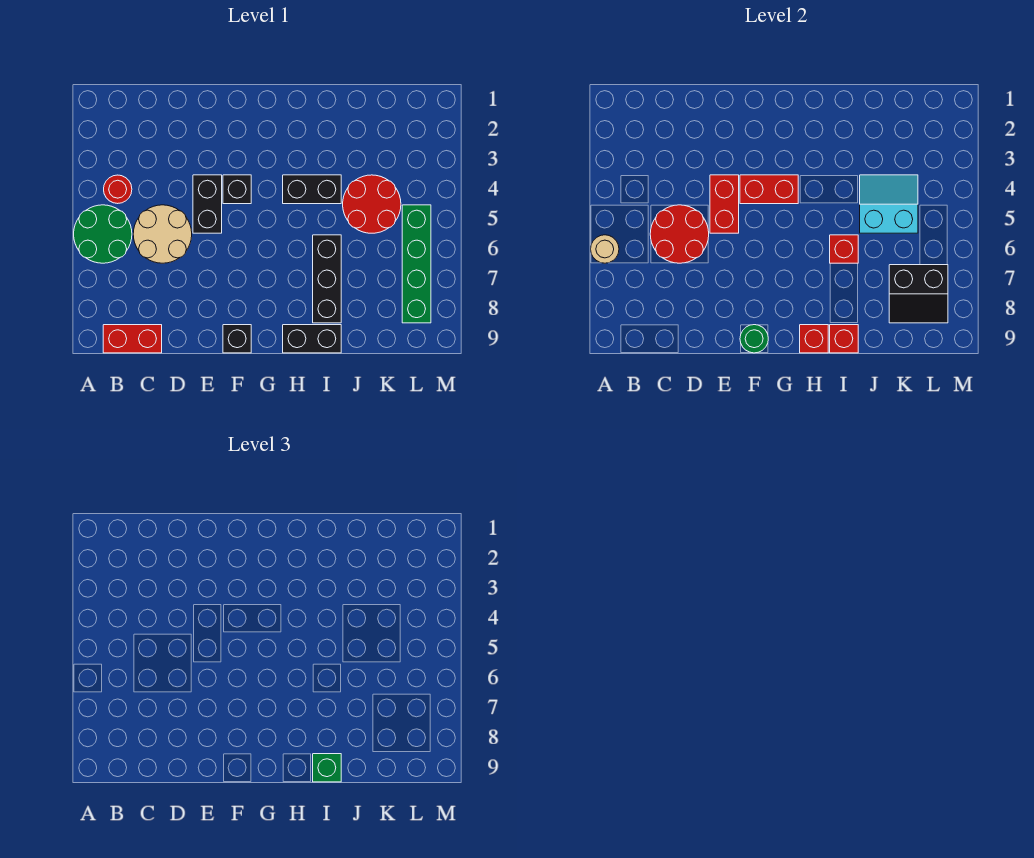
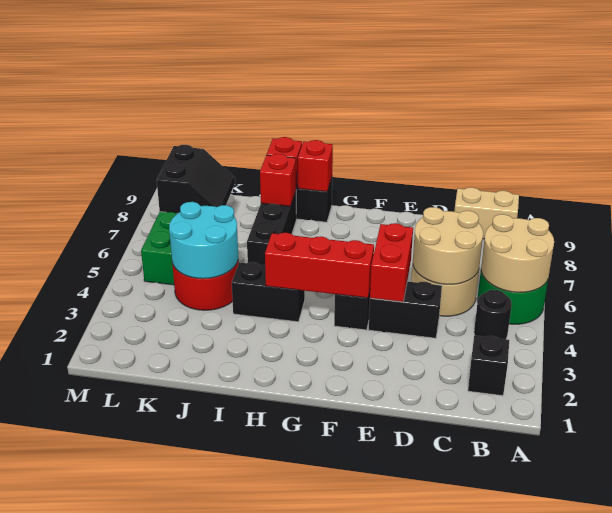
tan round brick A6 level 2 -> tan round brick A5:B6 level 2
red round brick B4 level 1 -> black round brick B4 level 1
red brick B9:C9 level 1 -> tan brick B9:C9 level 1
red round brick C5:D6 level 2 -> tan round brick C5:D6 level 2
black brick E4:E5 level 1 -> black brick D4:E4 level 1
red brick F4:G4 level 2 -> red brick F4:H4 level 2
black brick F9 level 1 -> black brick B2 level 1
green round brick F9 level 2 -> none
red brick I6 level 2 -> red brick I8 level 2
green brick I9 level 3 -> none
cyan slope J4:K5 level 2 top 5 -> cyan round brick J4:K5 level 2
black slope K7:L8 level 2 top 7 -> black slope K7:L8 level 2 top L

